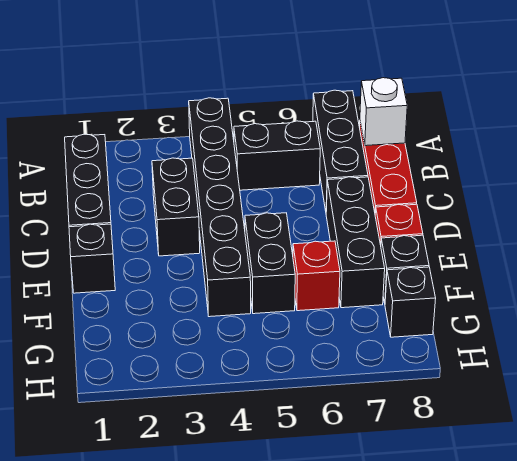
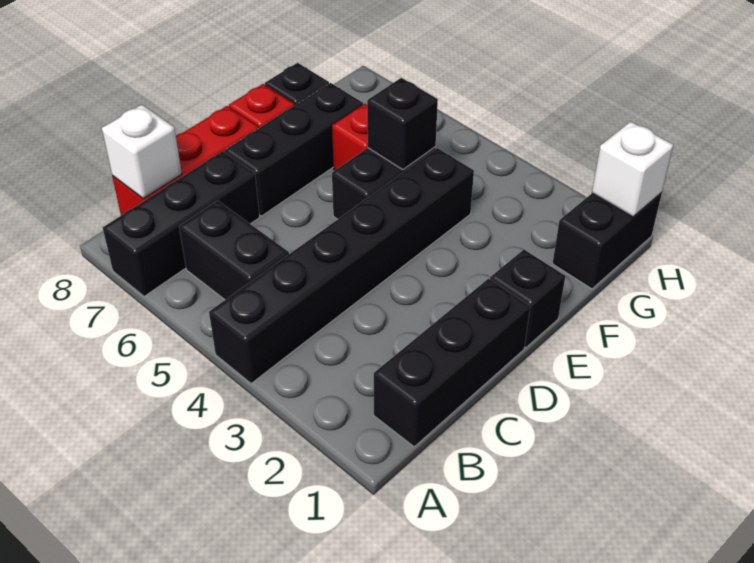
black brick C3:D3 level 1 -> black brick G1:H1 level 1
black brick G8 level 1 -> black brick F5 level 2
none -> white brick H1 level 2

